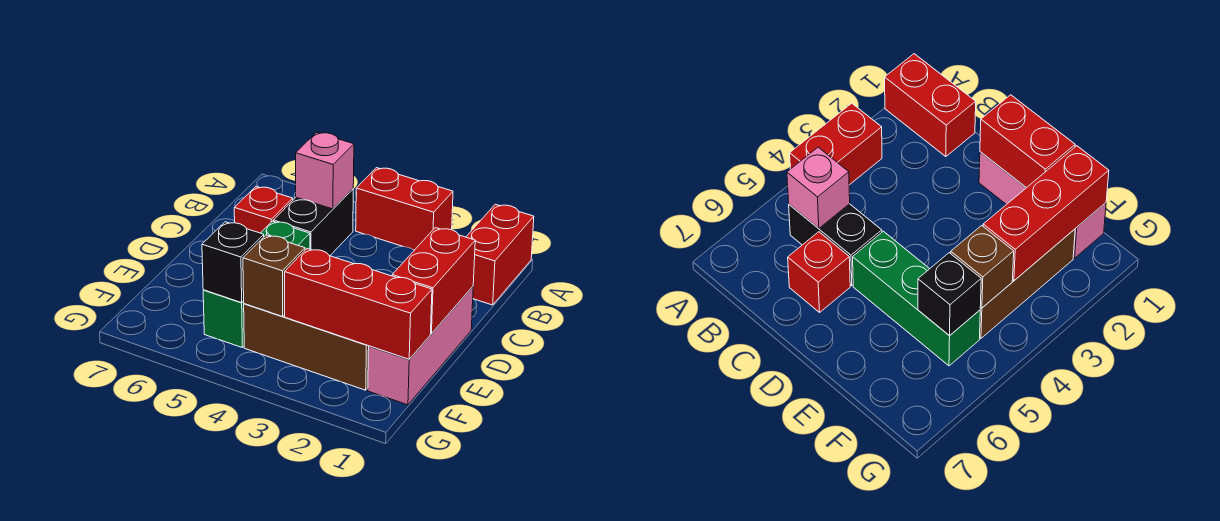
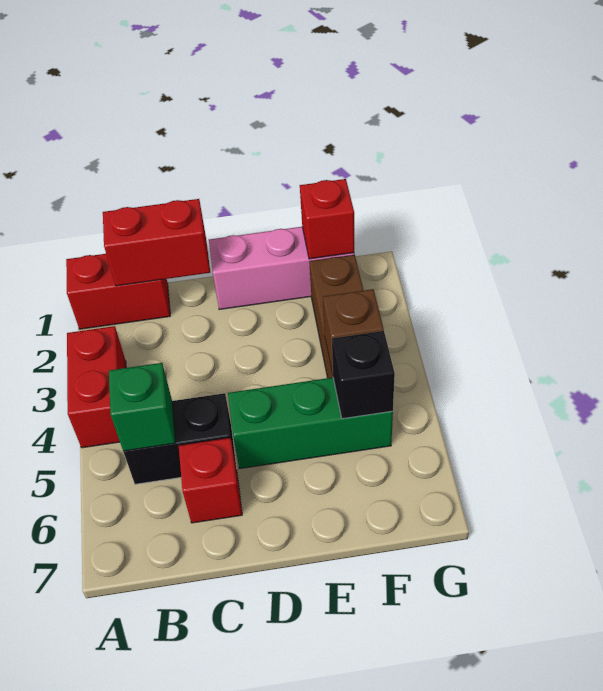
pink brick B5 level 2 -> green brick B5 level 2
red brick D1:E1 level 2 -> red brick B1:C1 level 2
red brick F1:F3 level 2 -> red brick F1 level 2

